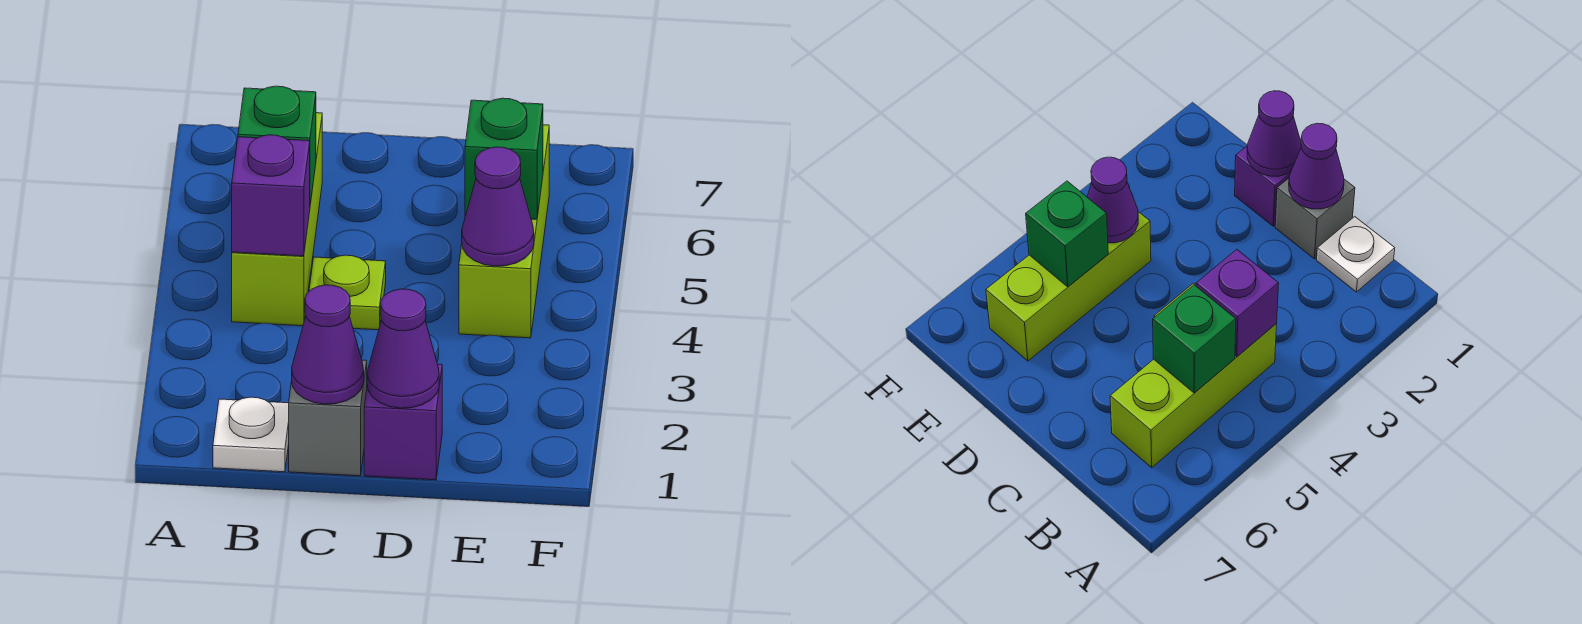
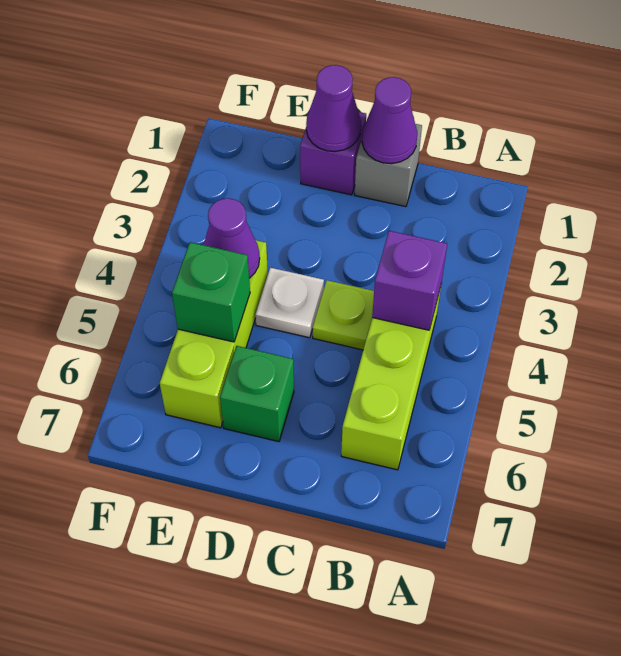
white plate B1 level 1 -> white plate D4 level 1
green brick B5 level 2 -> green brick D6 level 1

